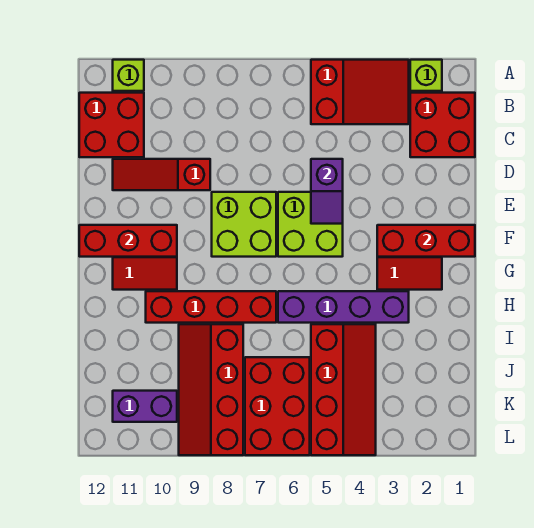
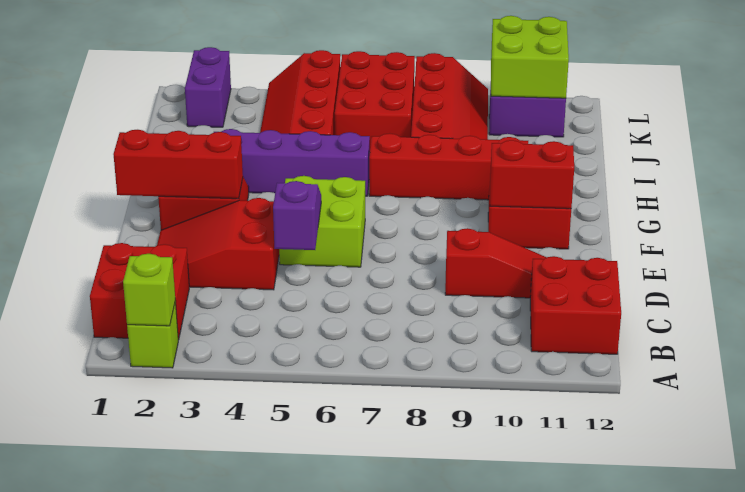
red slope A3:B5 level 1 top 5 -> red slope D2:E4 level 1 top 4
lime brick A11 level 1 -> lime brick A2 level 2
lime brick E7:F8 level 1 -> lime brick K10:L11 level 2
red brick F10:F12 level 2 -> red brick F10:F11 level 2
none -> purple brick K2:L2 level 1

